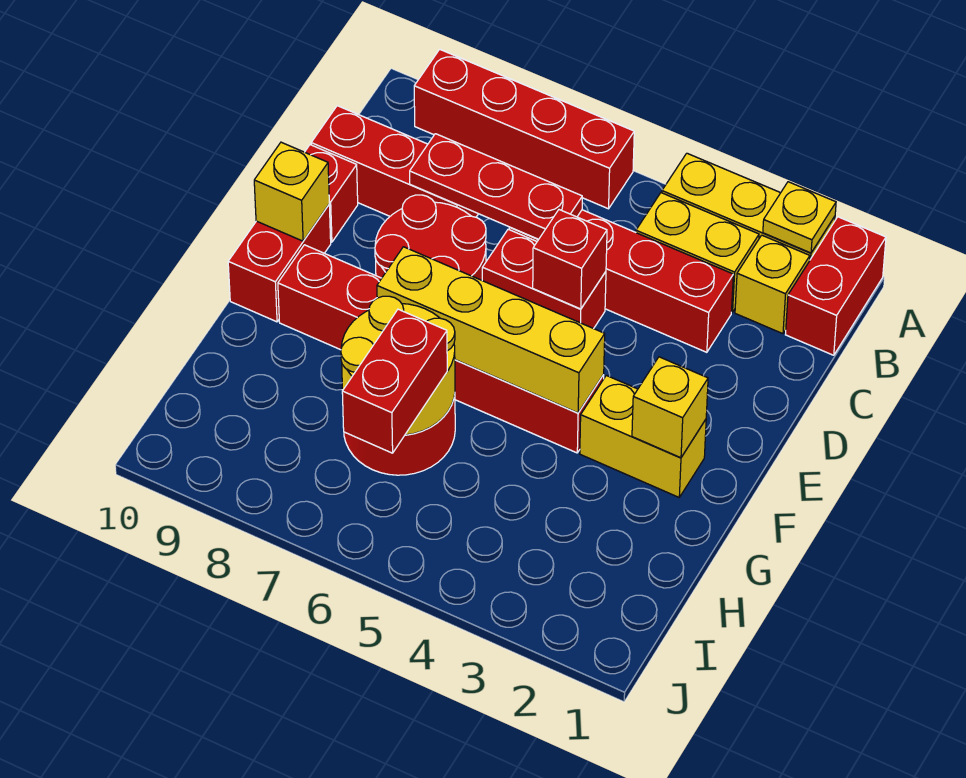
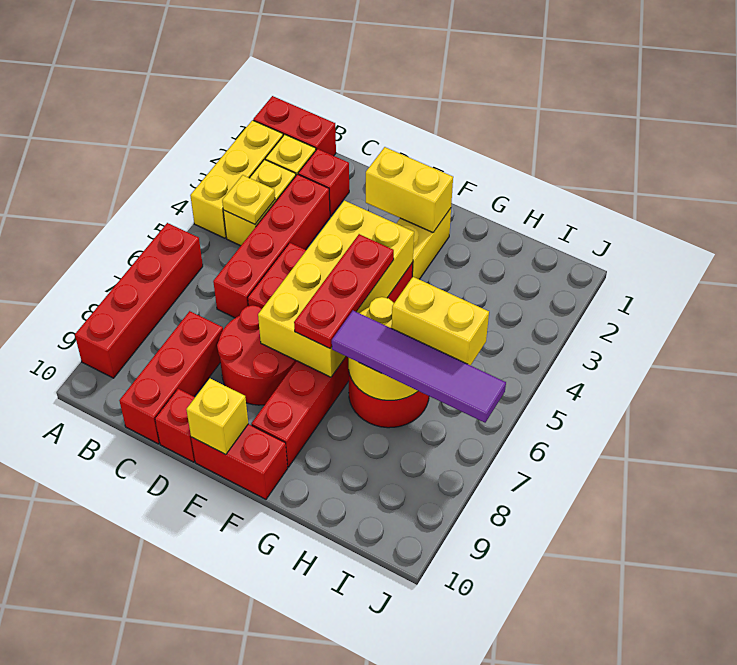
yellow plate A2 level 2 -> yellow plate B4 level 2
red plate C6:C8 level 2 -> red plate F5:F7 level 3
red brick D5 level 2 -> red brick C2 level 1
yellow brick F2 level 2 -> yellow brick E2:F2 level 2
yellow brick F4:F7 level 2 -> yellow brick E4:F7 level 2
none -> purple tile G7:J7 level 3
red brick H6:I6 level 3 -> yellow brick H6:I6 level 3

